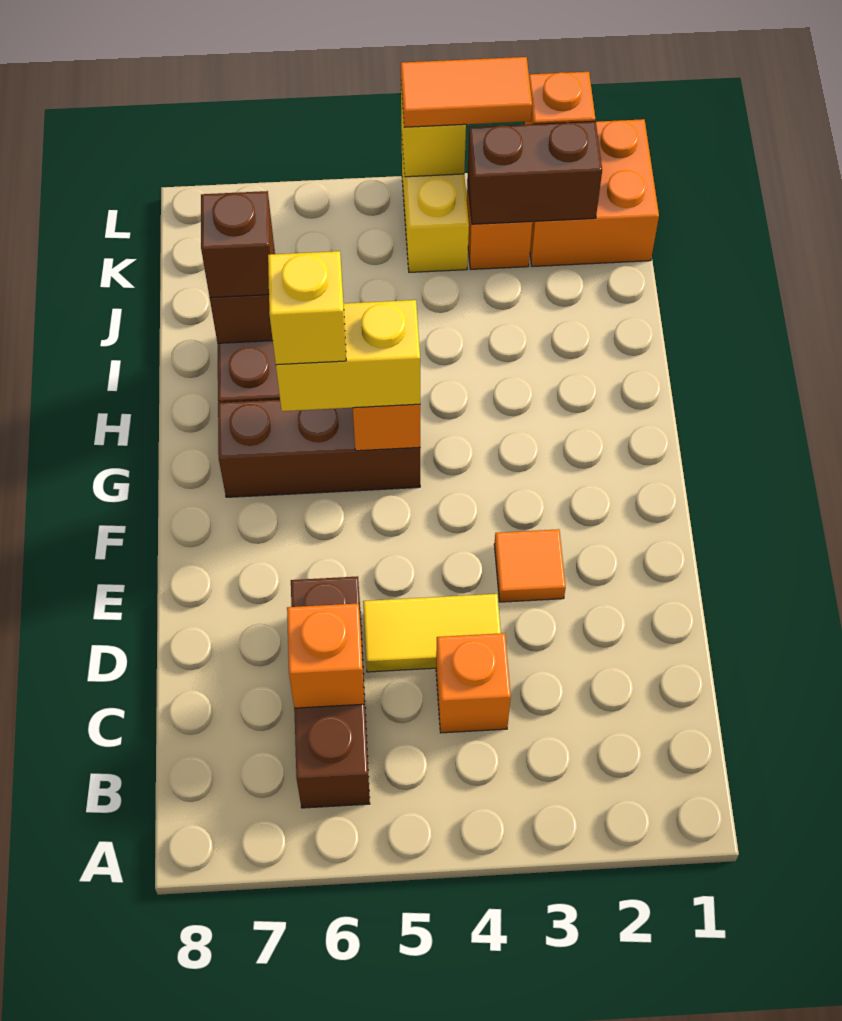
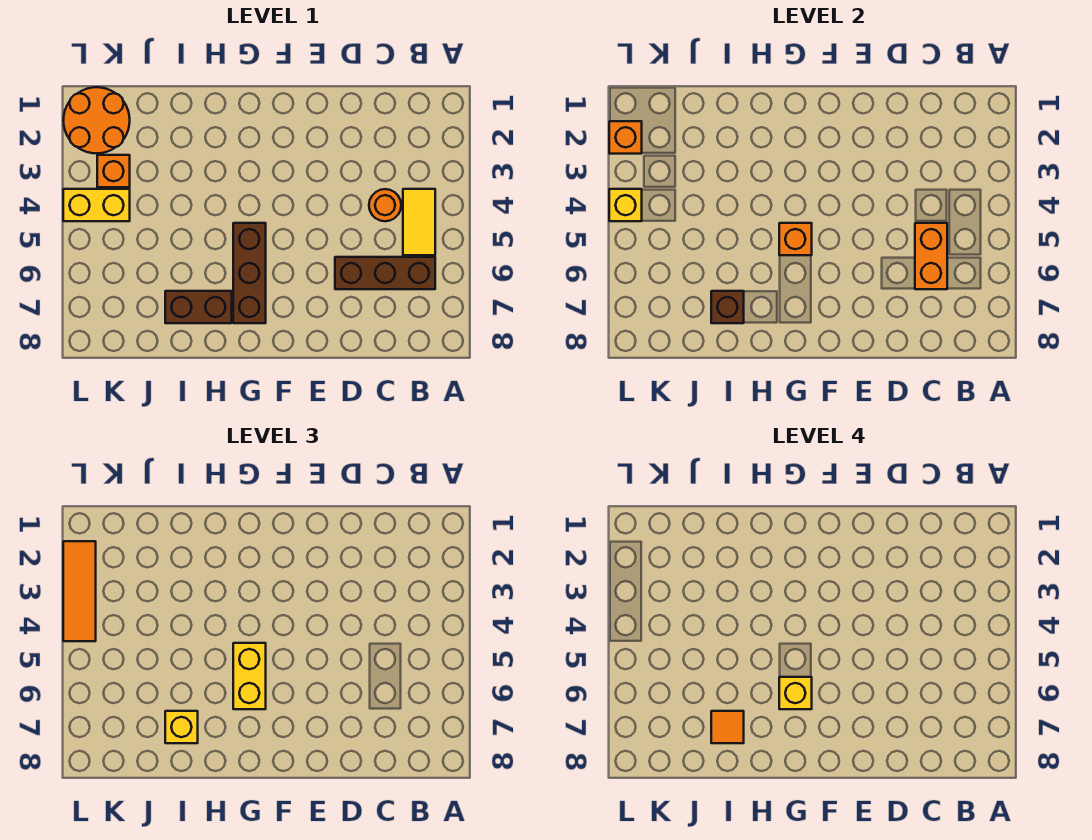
orange brick C4 level 1 -> orange round brick C4 level 1
orange brick C6 level 2 -> orange brick C5:C6 level 2
yellow tile D4:D5 level 1 -> yellow tile B4:B5 level 1
orange tile E3 level 1 -> orange tile I7 level 4
brown brick I7 level 3 -> yellow brick I7 level 3
orange brick K1:L2 level 1 -> orange round brick K1:L2 level 1
brown brick K2:K3 level 2 -> none
orange tile L3:L4 level 3 -> orange tile L2:L4 level 3

